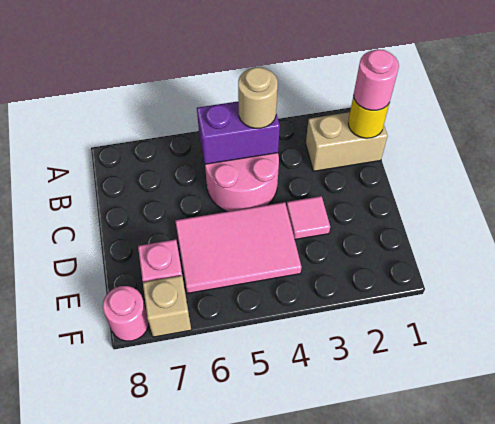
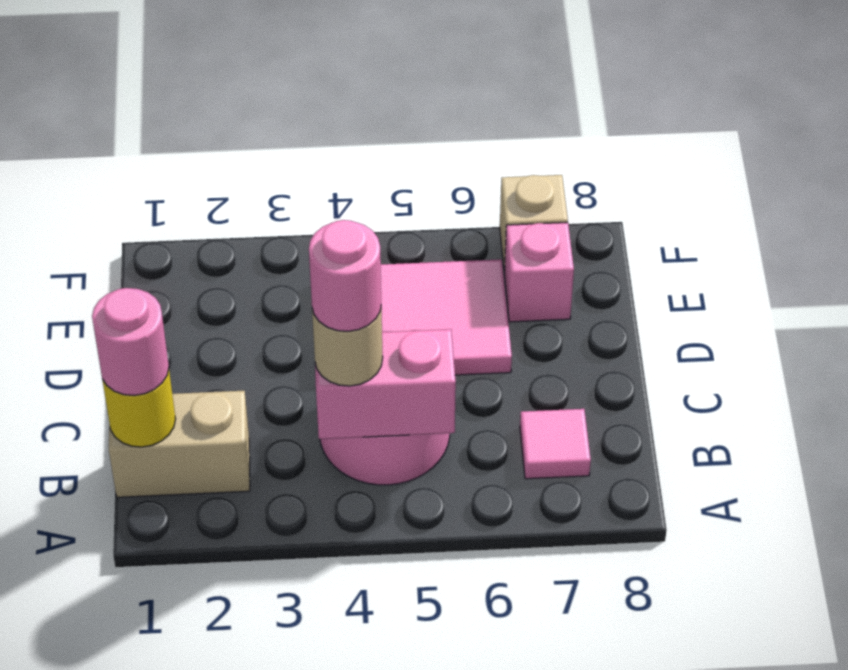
purple brick B4:B5 level 2 -> pink brick B4:B5 level 2
pink tile D3 level 1 -> pink tile B7 level 1
pink round brick F8 level 1 -> pink round brick B4 level 4

